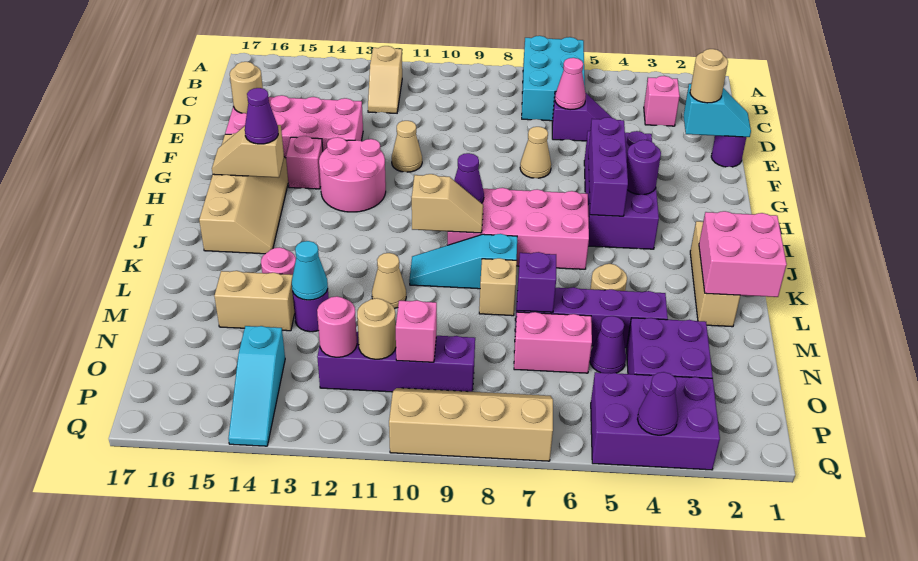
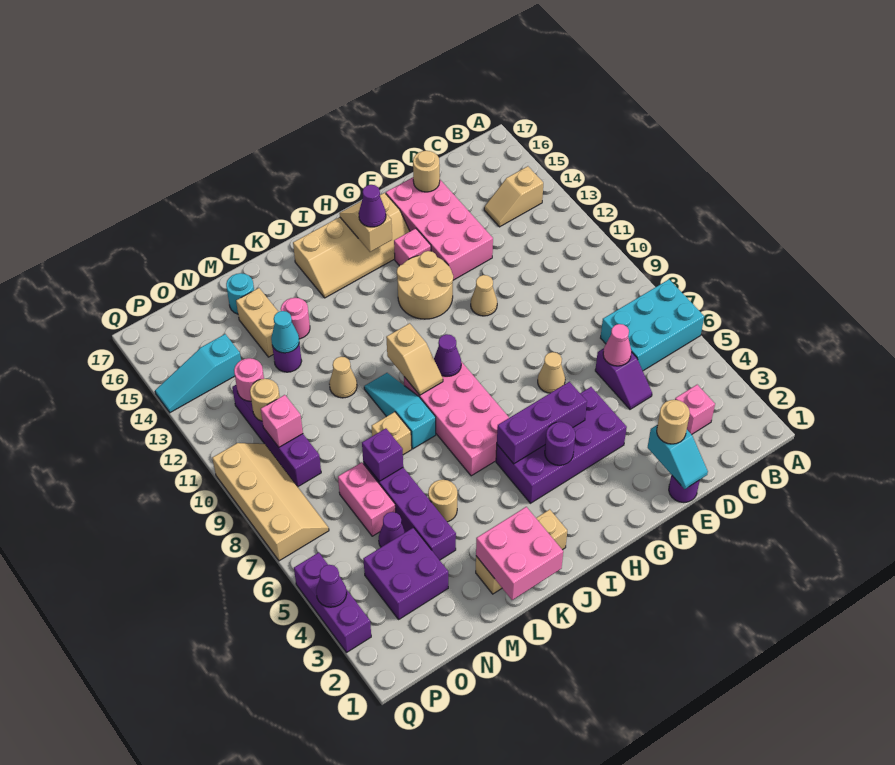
tan slope B12:C12 level 1 top B -> tan slope B14:C14 level 1 top B
pink round brick G12:H13 level 1 -> tan round brick G12:H13 level 1
none -> cyan round brick M16 level 1
purple brick P3:Q5 level 1 -> purple brick Q3:Q5 level 1

